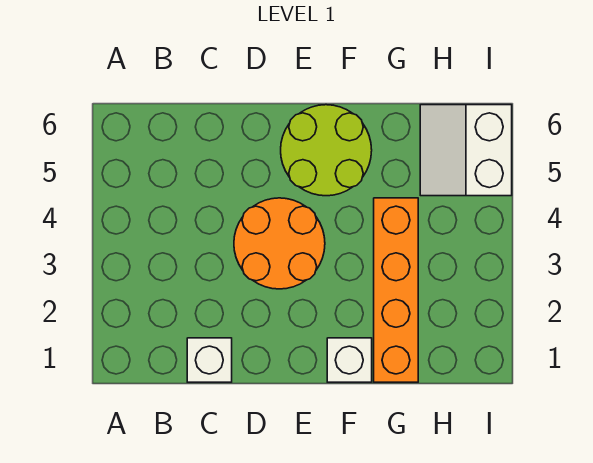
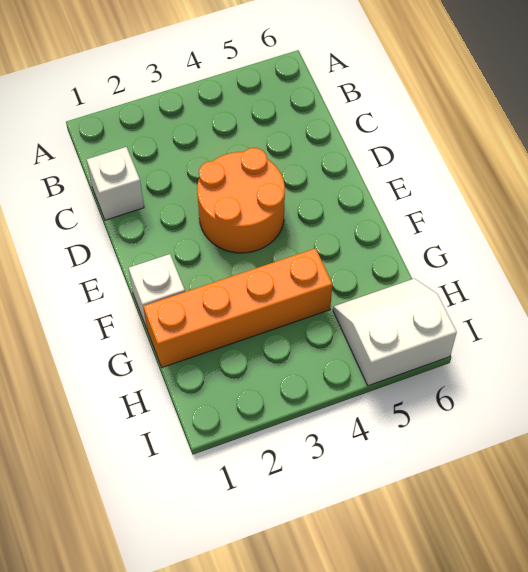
lime round brick E5:F6 level 1 -> none

